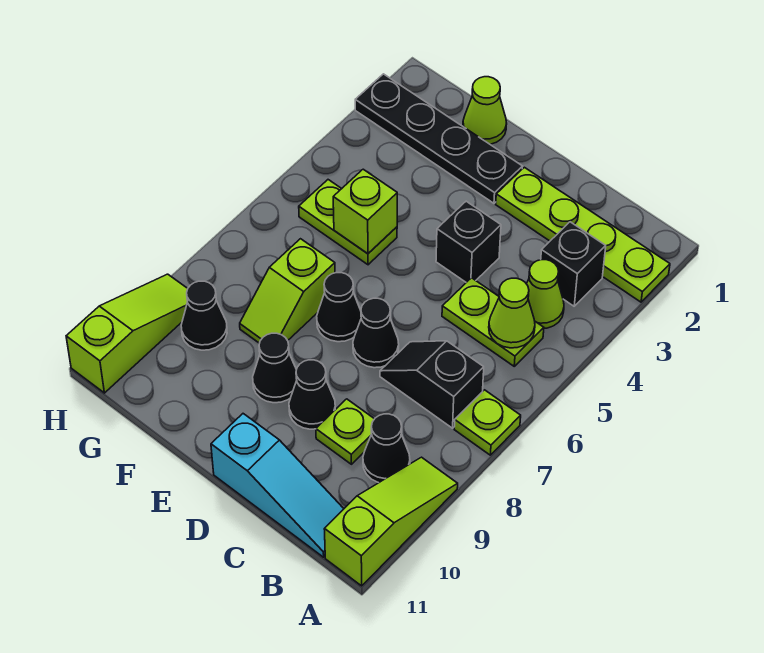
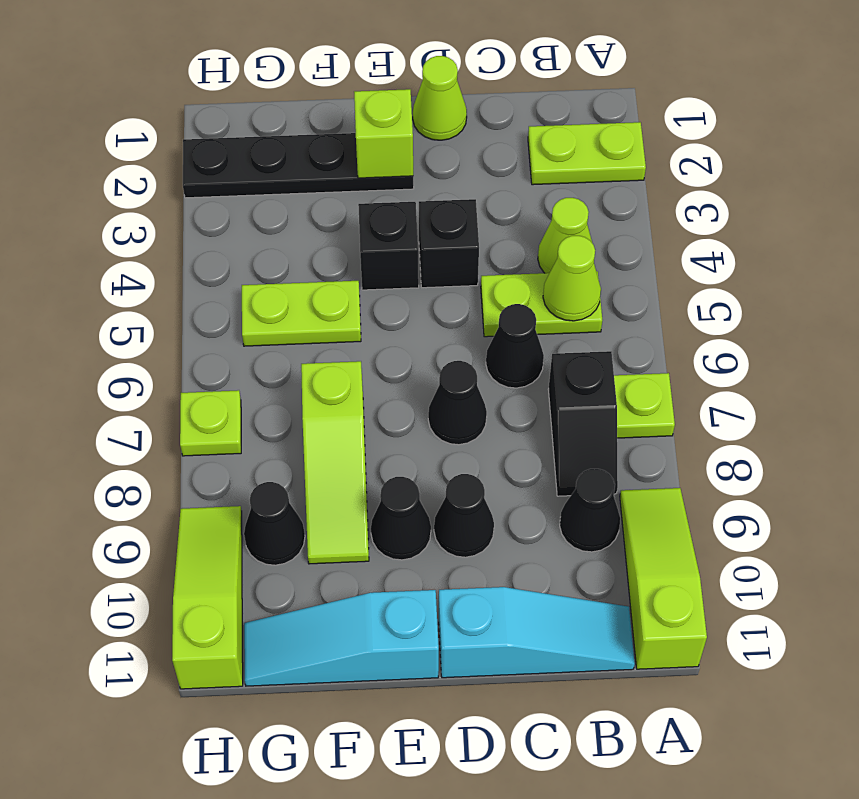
lime plate A2:D2 level 1 -> lime plate A2:B2 level 1
black brick B3 level 1 -> black brick E4 level 1
black slope B7:C7 level 1 top B -> black slope B7:B8 level 1 top 7
lime plate C9 level 1 -> lime plate H7 level 1
black cone E7 level 1 -> black cone C6 level 1
none -> cyan slope E11:G11 level 1 top E
lime cone F1 level 1 -> lime cone D1 level 1
lime brick F5 level 2 -> lime brick E2 level 2
lime slope F7:F8 level 1 top 7 -> lime slope F7:F9 level 1 top 7

